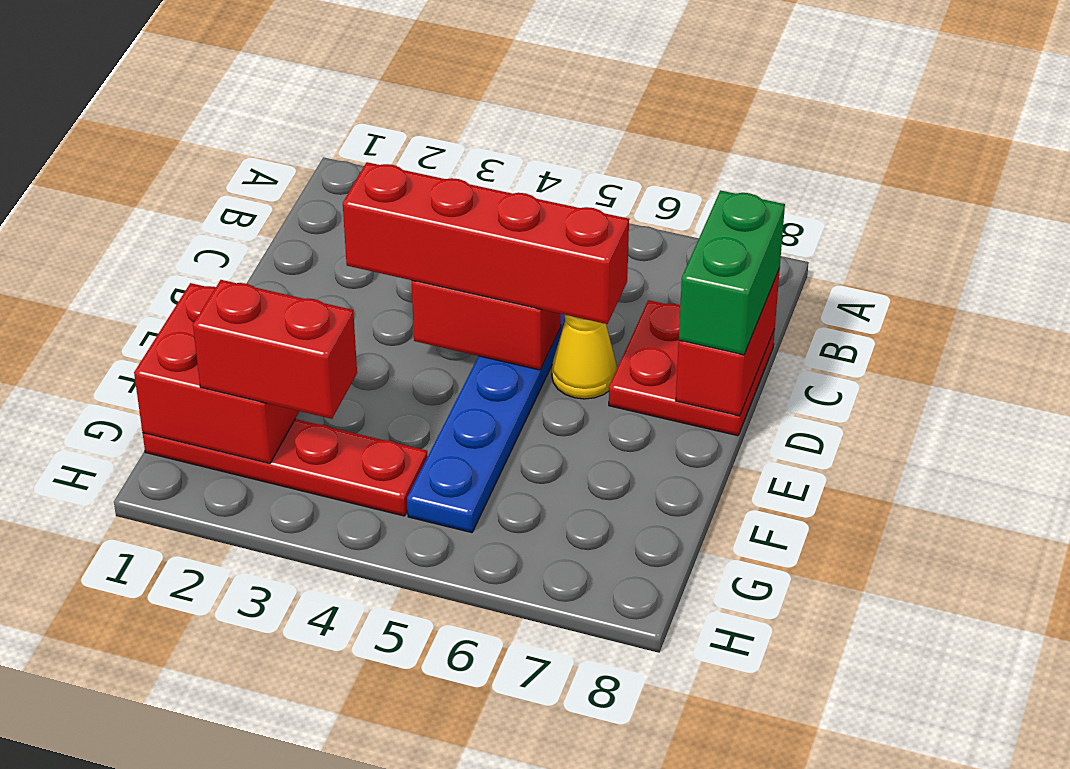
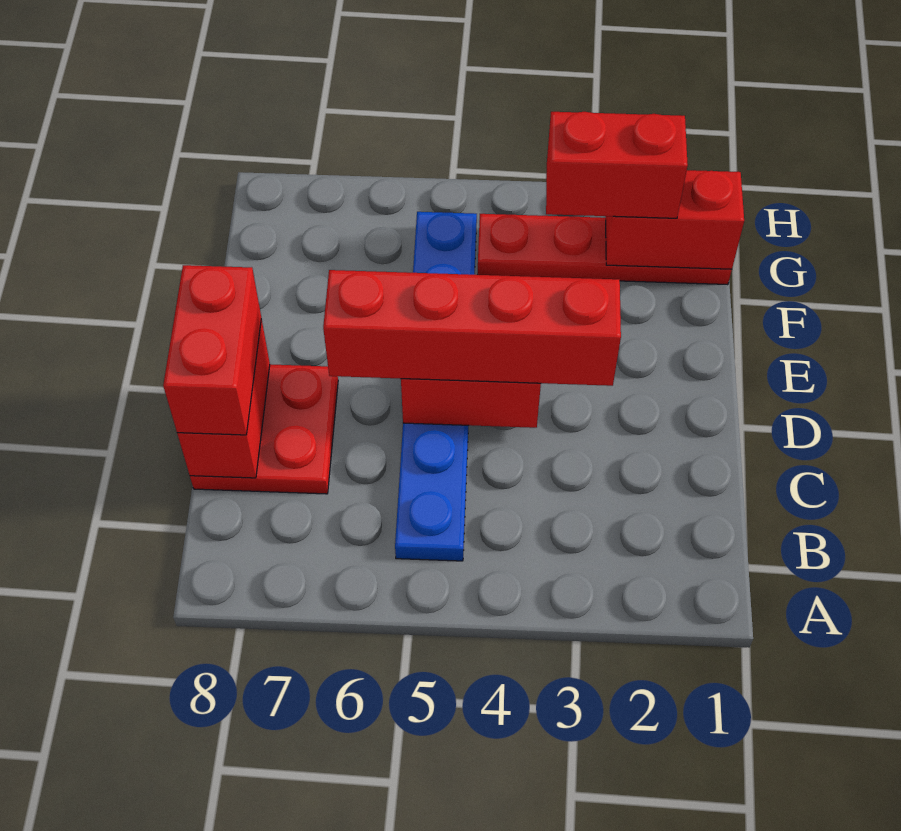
green brick C8:D8 level 3 -> red brick C8:D8 level 3
yellow cone D6 level 1 -> none
red brick F1:G2 level 2 -> red brick G1:G2 level 2

